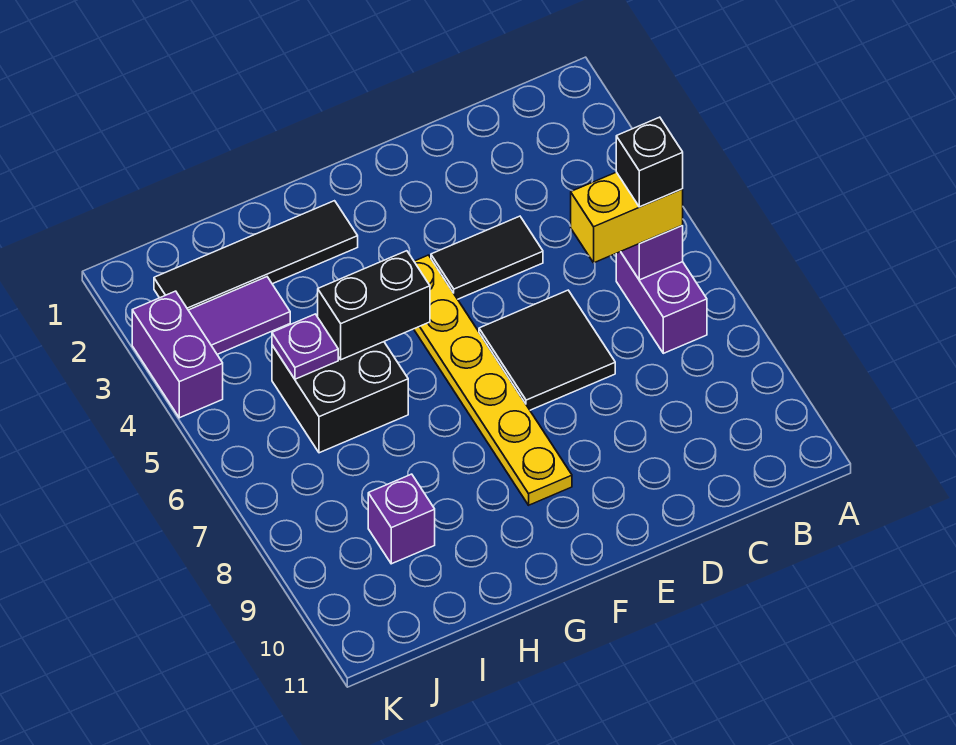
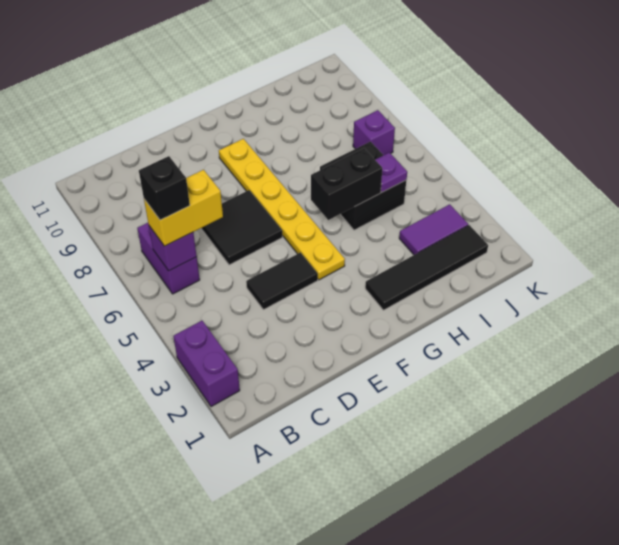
purple brick I9 level 1 -> purple brick J7 level 1
purple brick K3:K4 level 1 -> purple brick A2:A3 level 1

